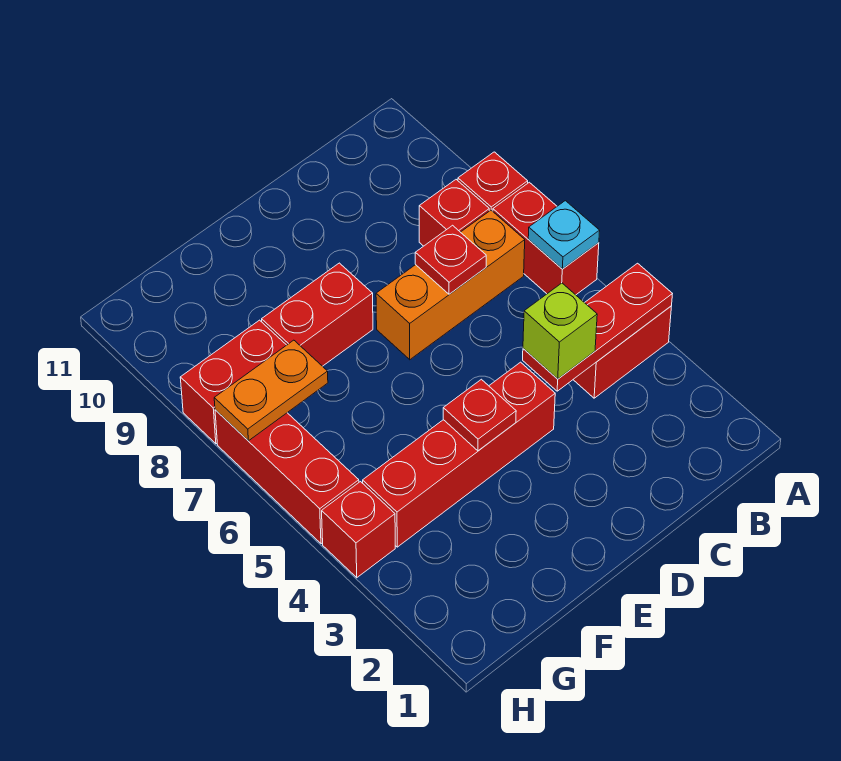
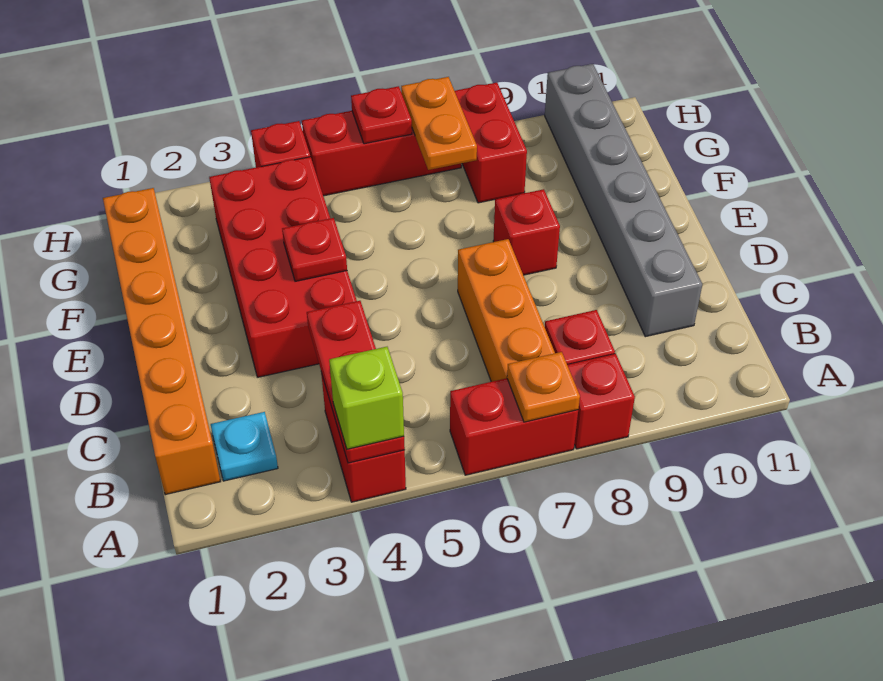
cyan plate A6 level 2 -> cyan plate B2 level 1
none -> orange plate A7 level 2
none -> orange brick B1:G1 level 1
lime brick C4 level 3 -> lime brick A4 level 3
red plate C7 level 2 -> red plate H6 level 2
none -> grey brick C10:H10 level 1
red brick D4:G4 level 1 -> red brick D3:G4 level 1
red brick E8:F8 level 1 -> red brick E8 level 1

